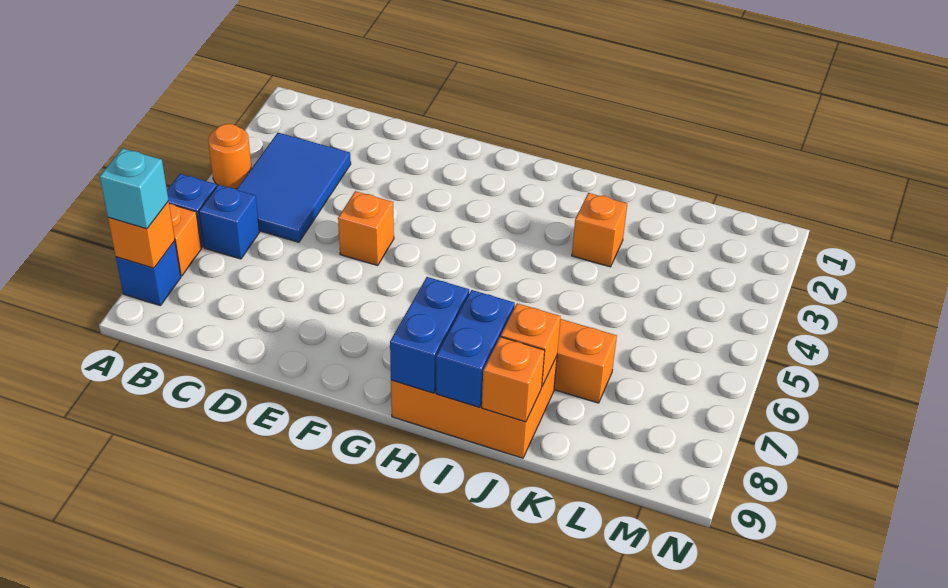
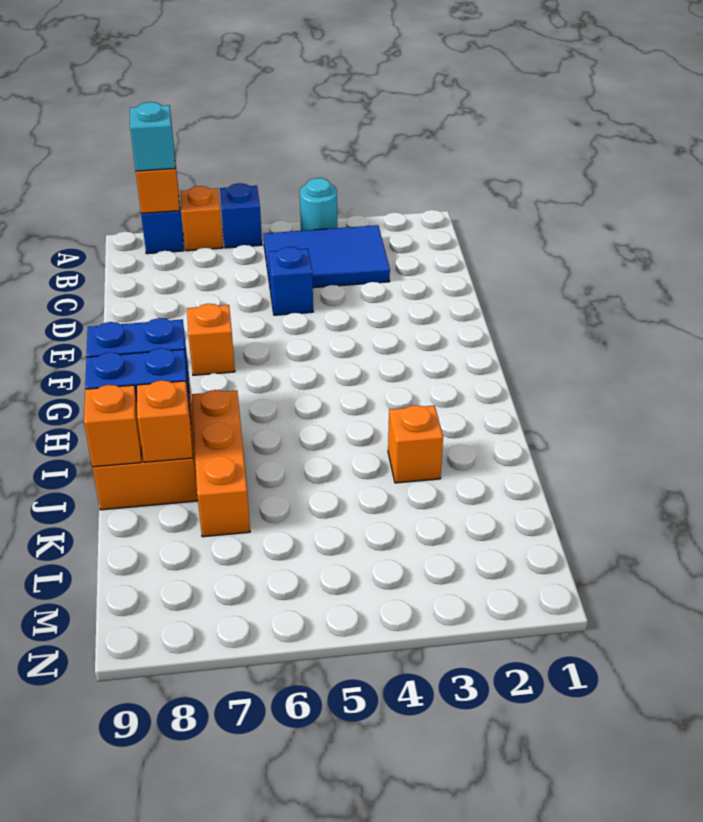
orange round brick A4 level 1 -> cyan round brick A4 level 1
blue brick B6 level 1 -> blue brick D5 level 1
orange brick E5 level 1 -> orange brick F7 level 1

